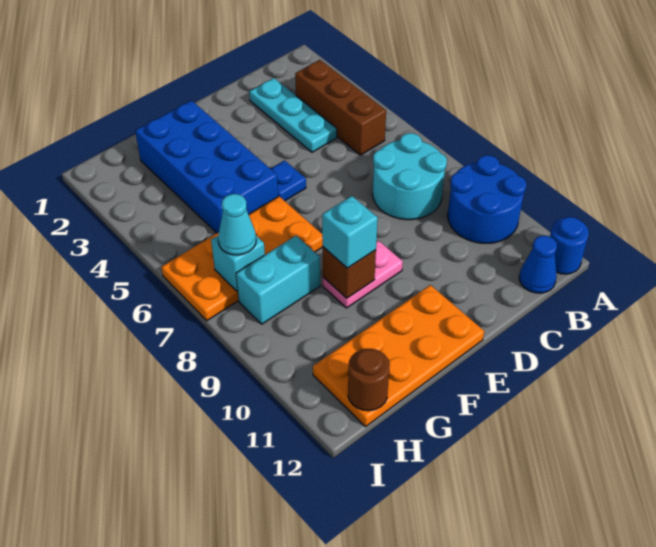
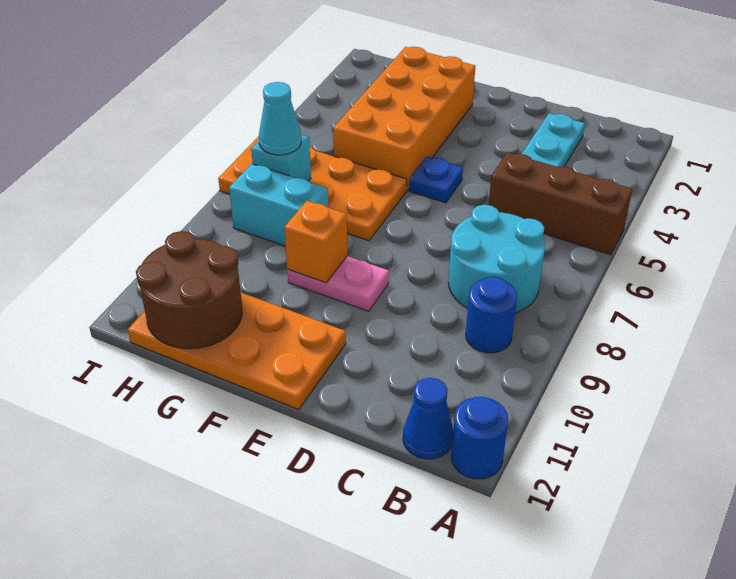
blue round brick A9:B10 level 1 -> blue round brick B9 level 1
brown brick B3:B5 level 1 -> brown brick A5:C5 level 1
blue brick F2:G5 level 1 -> orange brick F2:G5 level 1
brown brick F9 level 2 -> orange brick F9 level 2
cyan brick F9 level 3 -> none
brown round brick H12 level 2 -> brown round brick G11:H12 level 2

